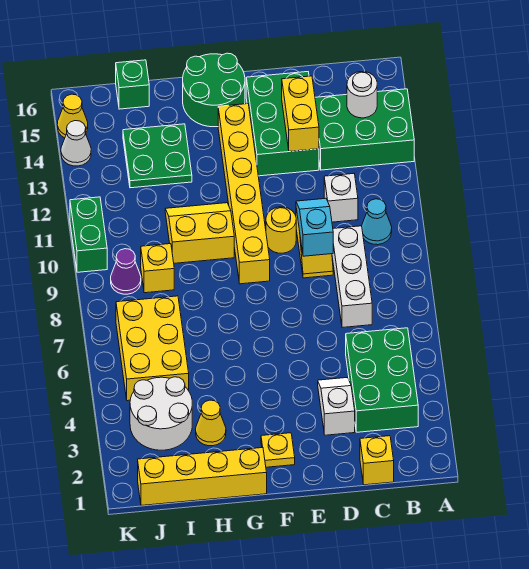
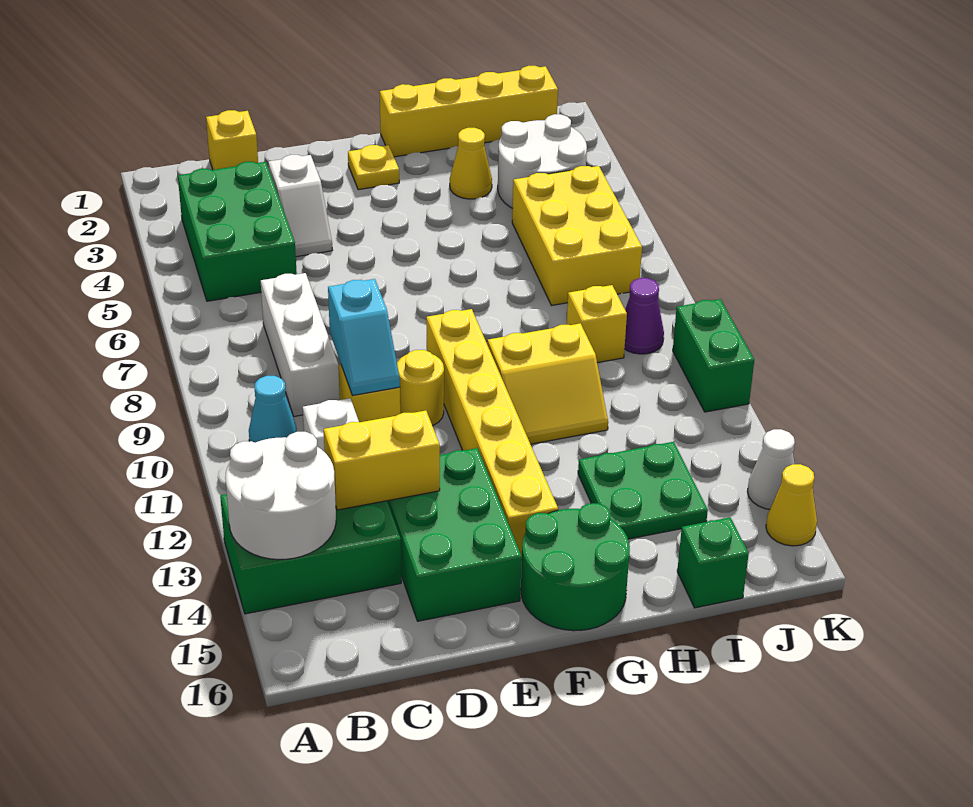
white round brick B14 level 2 -> white round brick A13:B14 level 2
yellow brick D13:D14 level 2 -> yellow brick C13:D13 level 2

